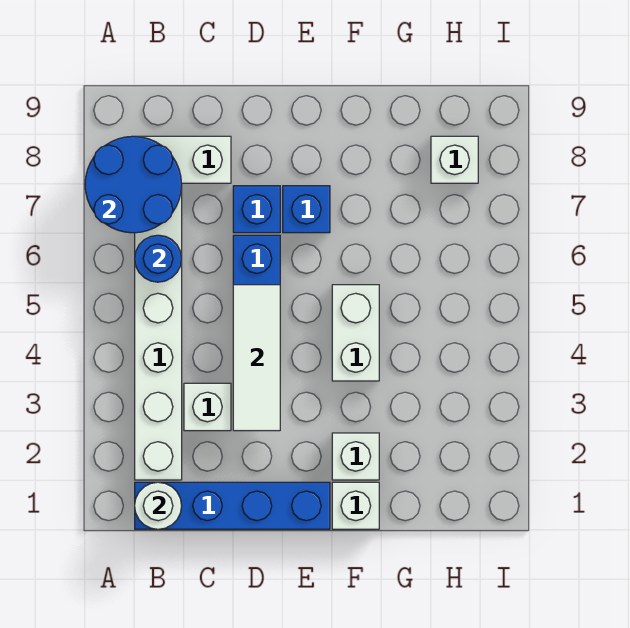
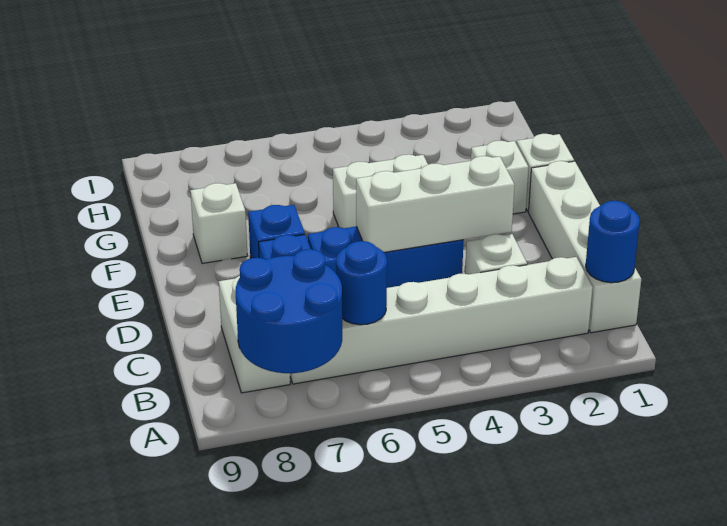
blue brick B1:E1 level 1 -> white brick B1:E1 level 1
white round brick B1 level 2 -> blue round brick B1 level 2
white tile D3:D5 level 2 -> white brick D3:D5 level 2
white brick H8 level 1 -> white brick F8 level 1

